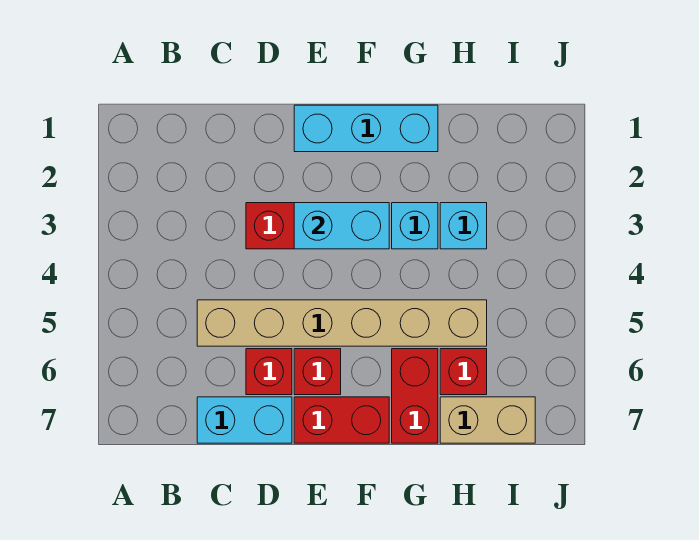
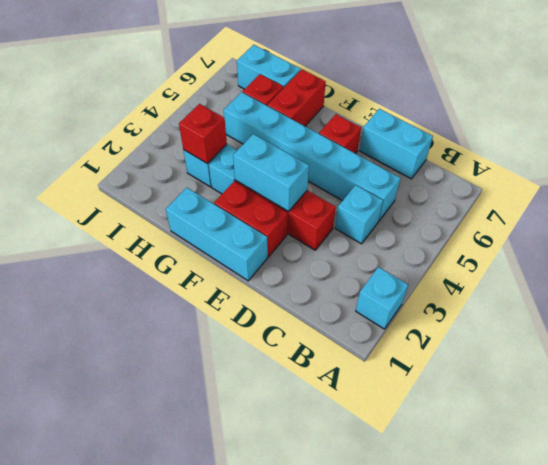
none -> cyan brick A2 level 1
none -> cyan brick C4 level 1
tan brick C5:H5 level 1 -> cyan brick C5:H5 level 1
red brick D6 level 1 -> red brick H3 level 2
red brick E7:F7 level 1 -> red brick E2:F2 level 1
tan brick H7:I7 level 1 -> cyan brick H7:I7 level 1

